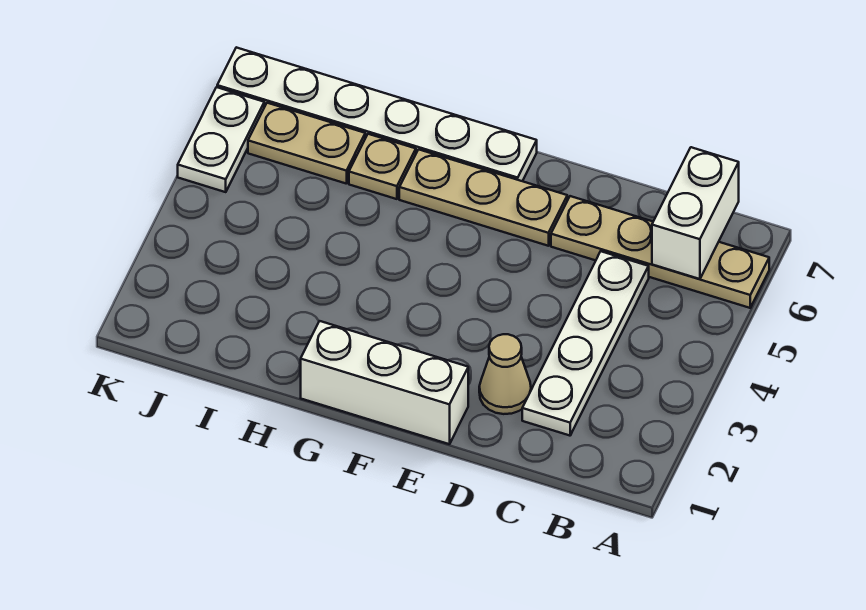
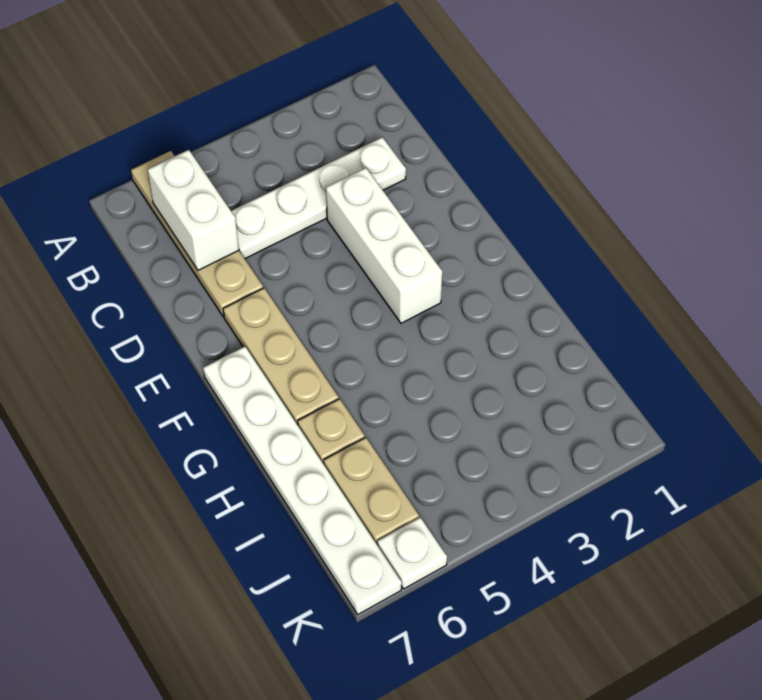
white brick B6:B7 level 2 -> white brick B6:C6 level 2
tan cone D2 level 1 -> none
white brick E1:G1 level 1 -> white brick D3:F3 level 1
white plate K5:K6 level 1 -> white plate K6 level 1

